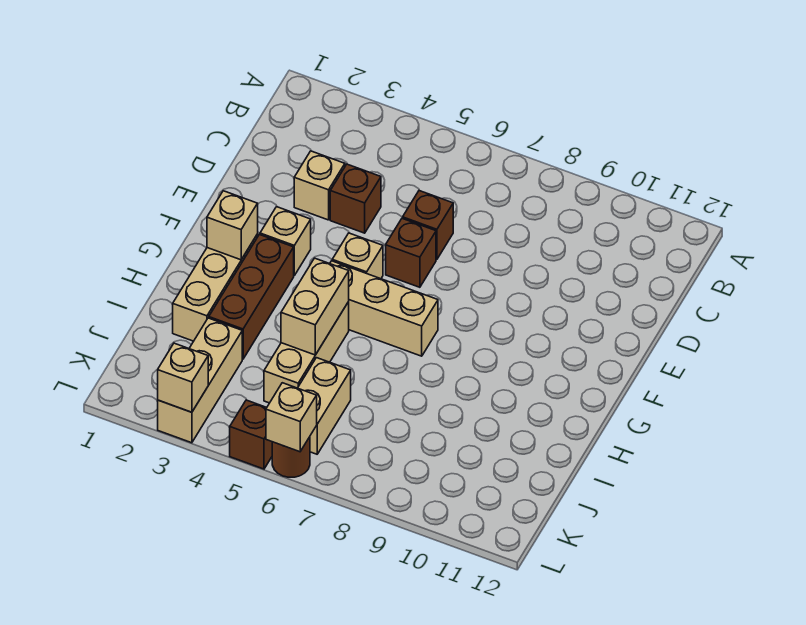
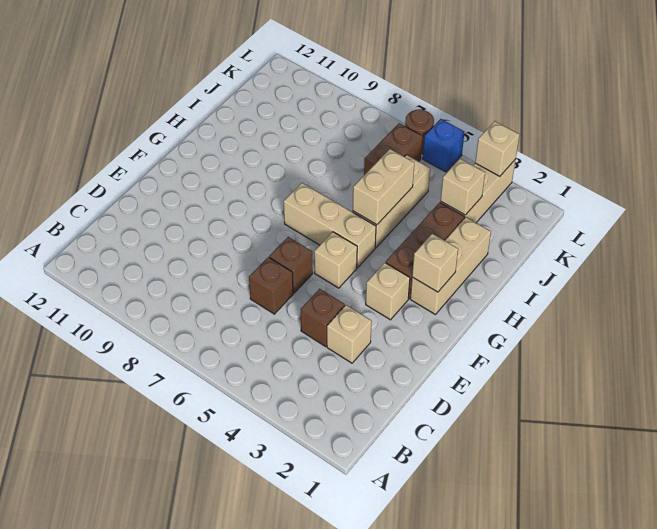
tan brick J6:K6 level 1 -> brown brick J6:K6 level 1
brown brick L5 level 1 -> blue brick L5 level 1
tan brick L6 level 2 -> tan brick J3 level 2

